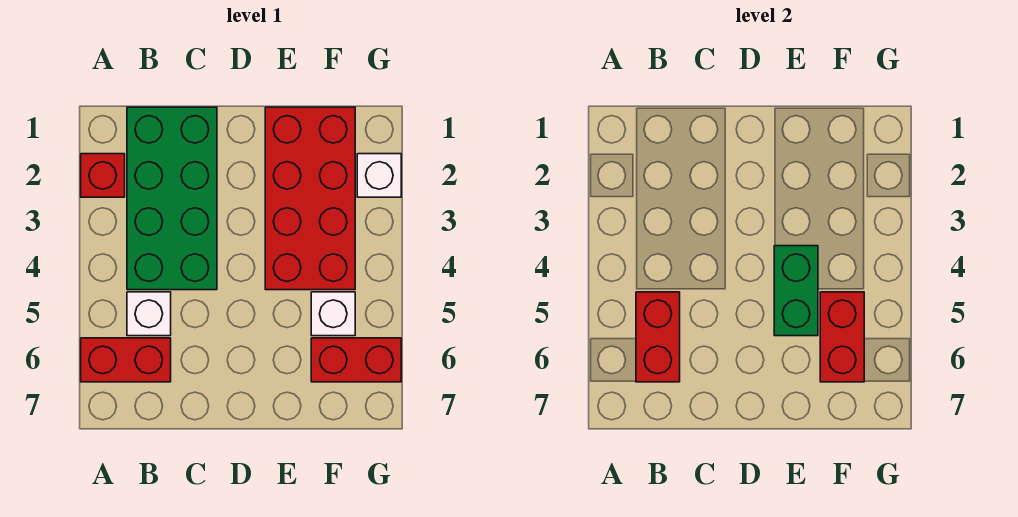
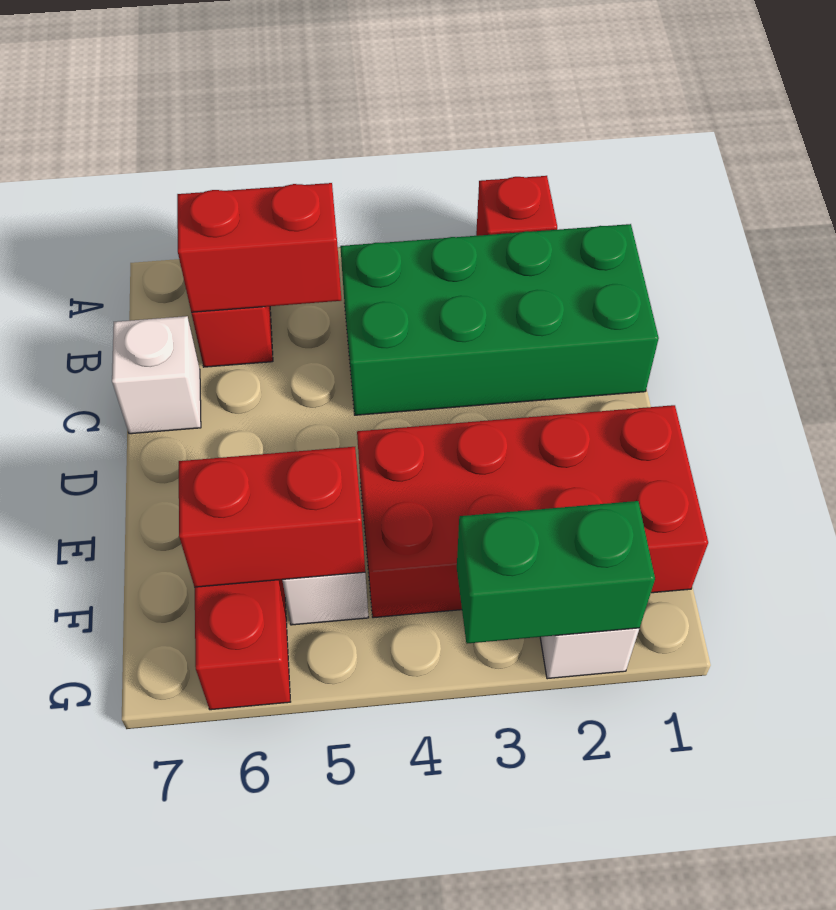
white brick B5 level 1 -> white brick C7 level 1
green brick E4:E5 level 2 -> green brick G2:G3 level 2

